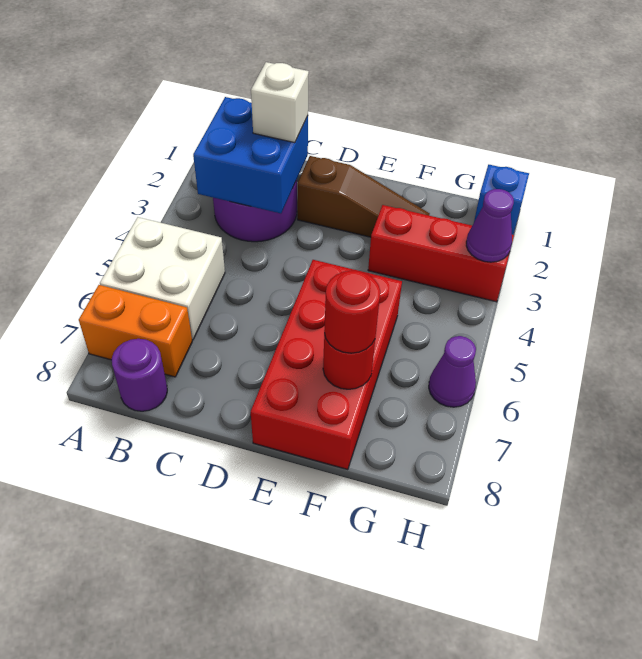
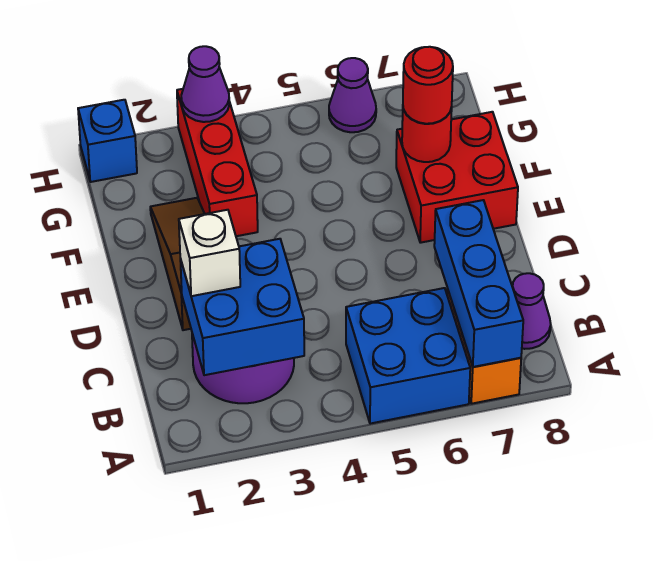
white brick A5:B6 level 1 -> blue brick A5:B6 level 1
none -> blue brick A7:C7 level 2
purple round brick B8 level 1 -> purple cone B8 level 1
red brick E5:F8 level 1 -> red brick E7:F8 level 1

